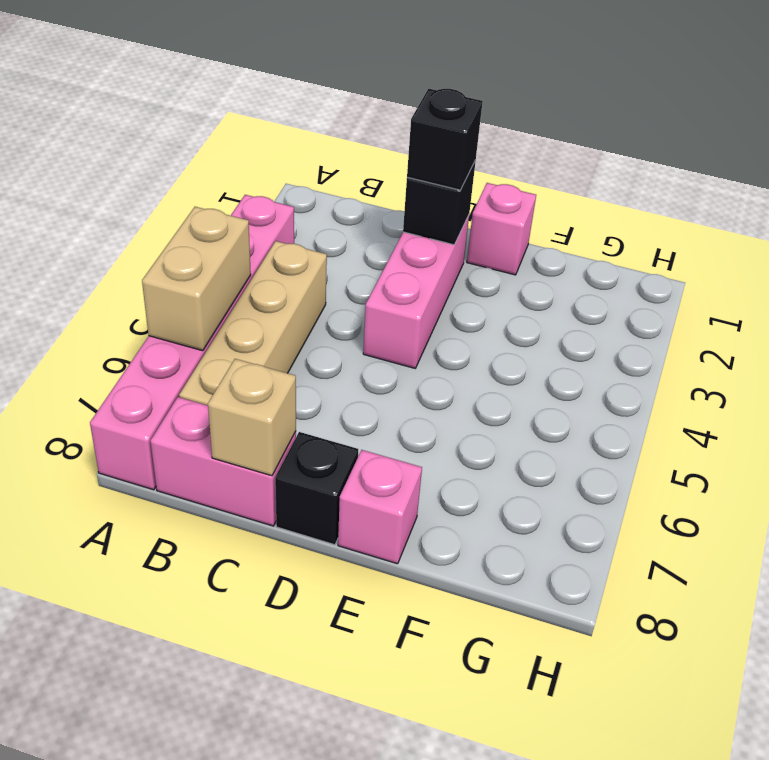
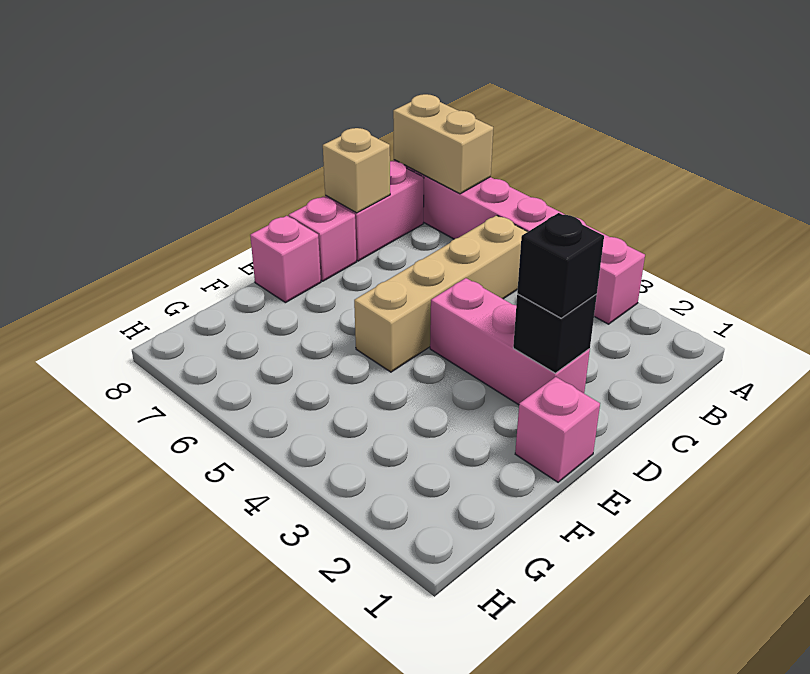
tan brick A5:A6 level 2 -> tan brick A7:A8 level 2
tan brick B4:B7 level 1 -> tan brick B5:E5 level 1
black brick D8 level 1 -> pink brick D8 level 1

